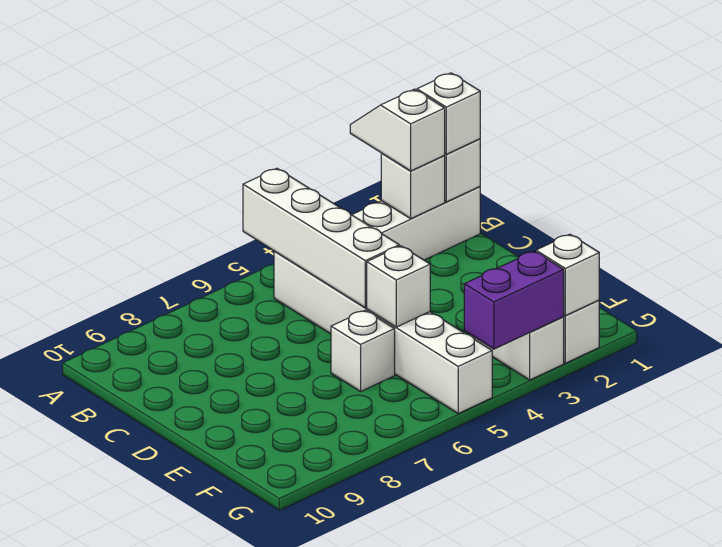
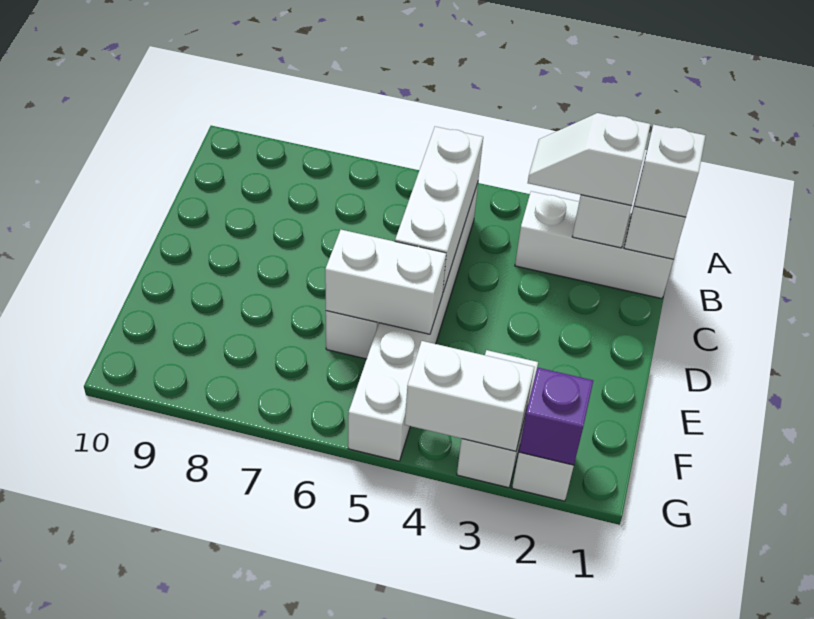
white slope A2:B2 level 3 top B -> white slope B2:B3 level 3 top 2
white brick A5:D5 level 2 -> white brick B5:D5 level 2
white brick E5 level 2 -> white brick E5:E6 level 2
white brick G2 level 2 -> purple brick G2 level 2
purple brick G3:G4 level 2 -> white brick G3:G4 level 2

